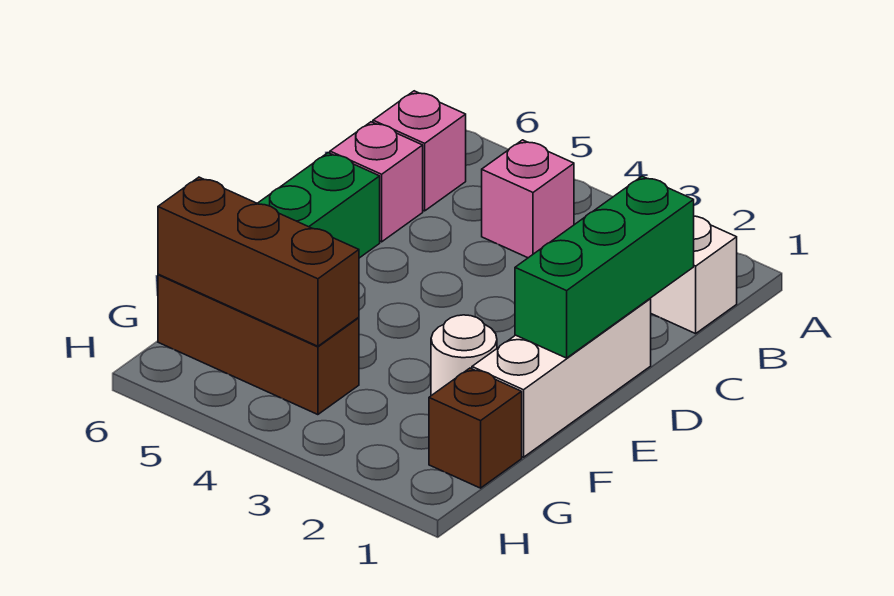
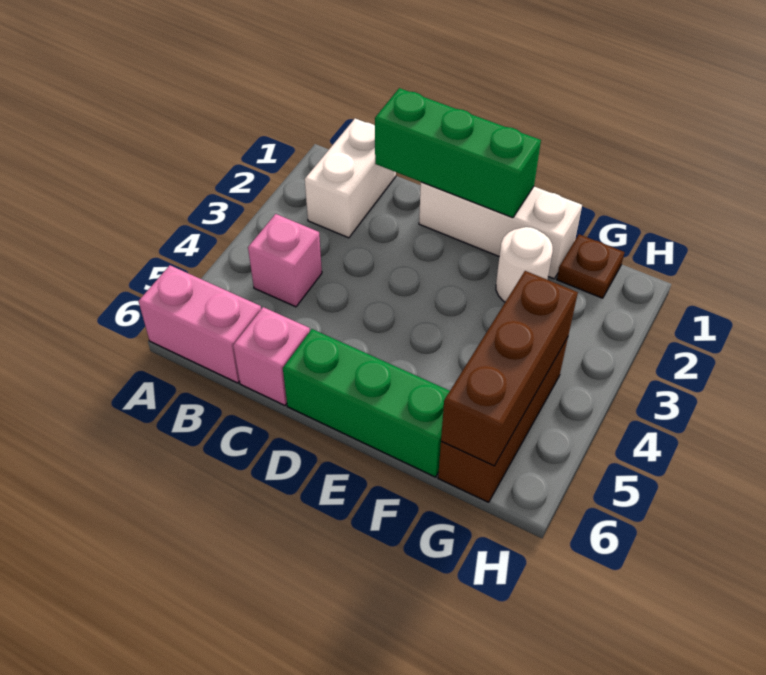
pink brick B6 level 1 -> pink brick A6:B6 level 1
brown brick G1 level 1 -> brown plate G1 level 1

